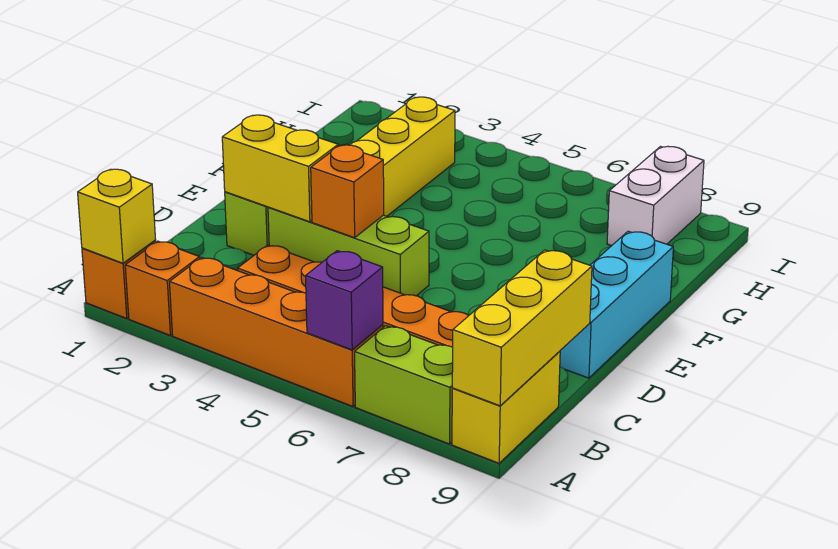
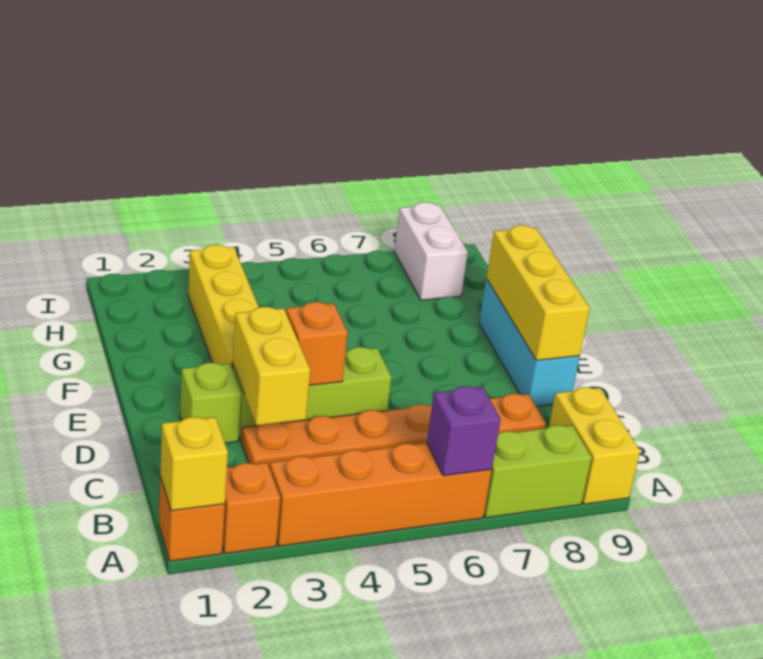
yellow brick A9:C9 level 2 -> yellow brick D9:F9 level 2
yellow brick D2:D3 level 2 -> yellow brick C3:D3 level 2

